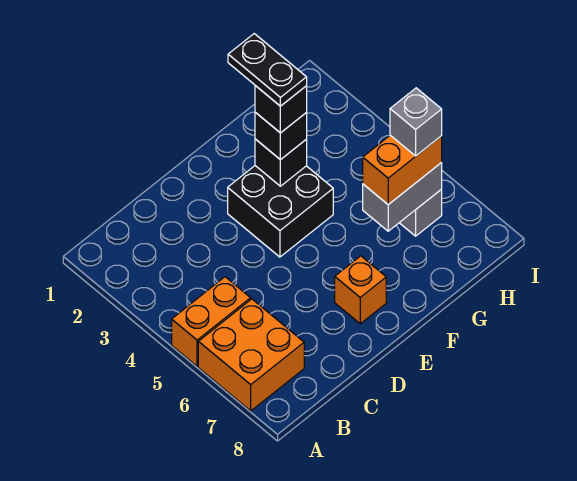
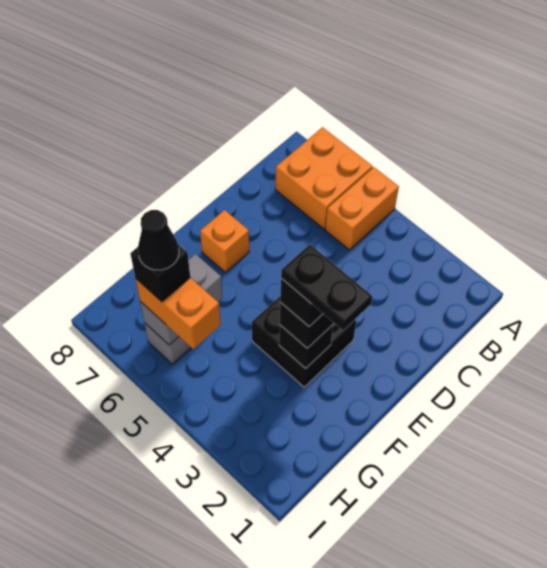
orange brick G6:H6 level 3 -> orange brick H5:H6 level 3
grey brick H6 level 4 -> black brick H6 level 4
none -> black cone H6 level 5

